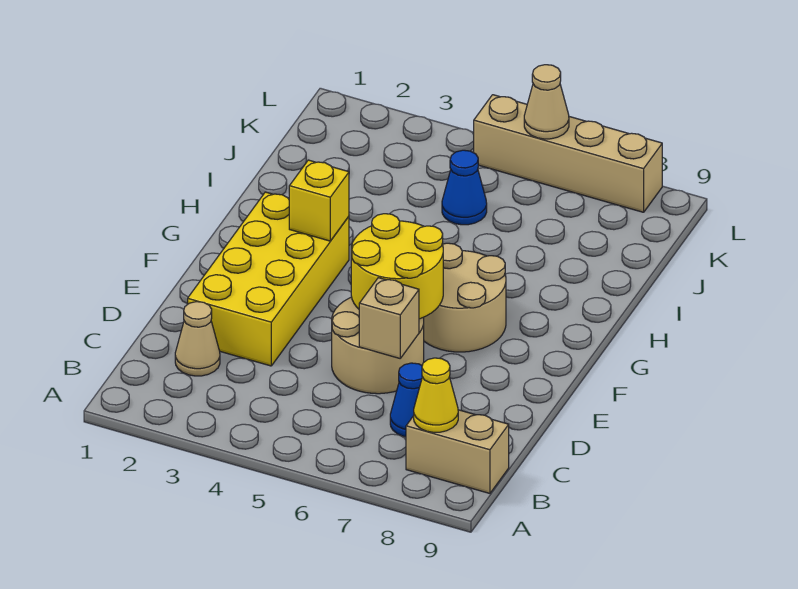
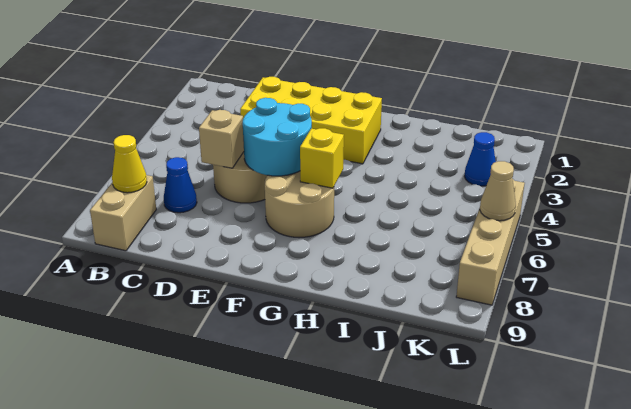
tan cone C2 level 1 -> none
yellow round brick E5:F6 level 2 -> cyan round brick E5:F6 level 2
yellow brick G3 level 2 -> yellow brick G6 level 2
blue cone J5 level 1 -> blue cone K3 level 1

